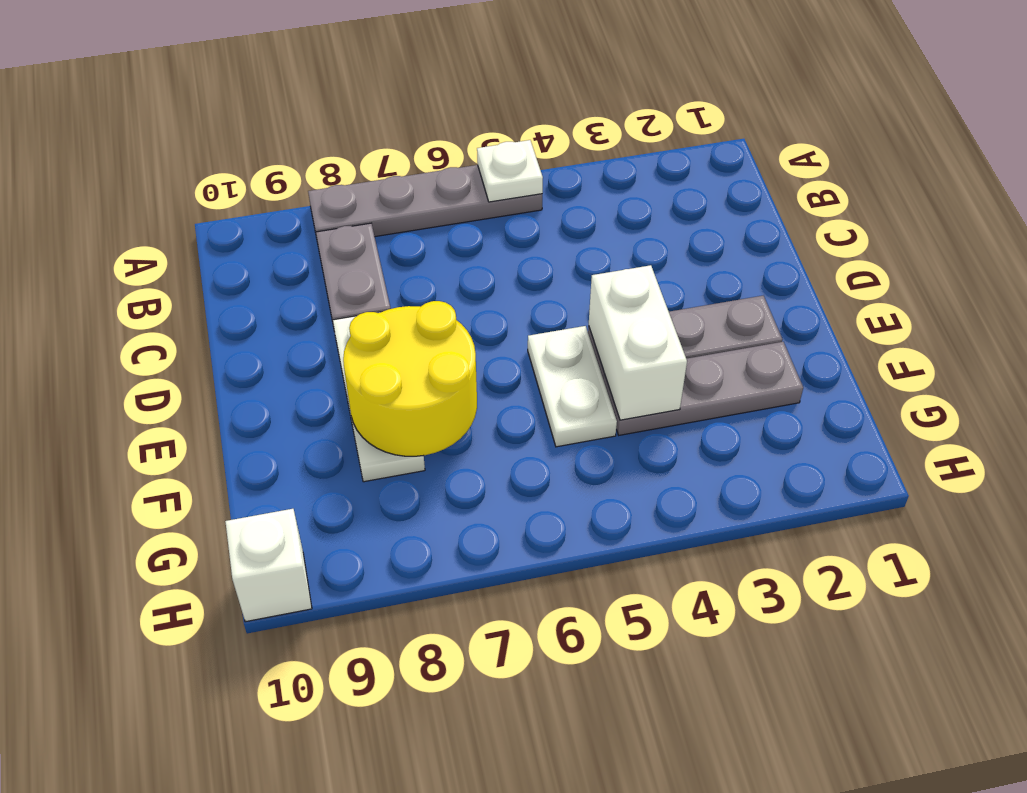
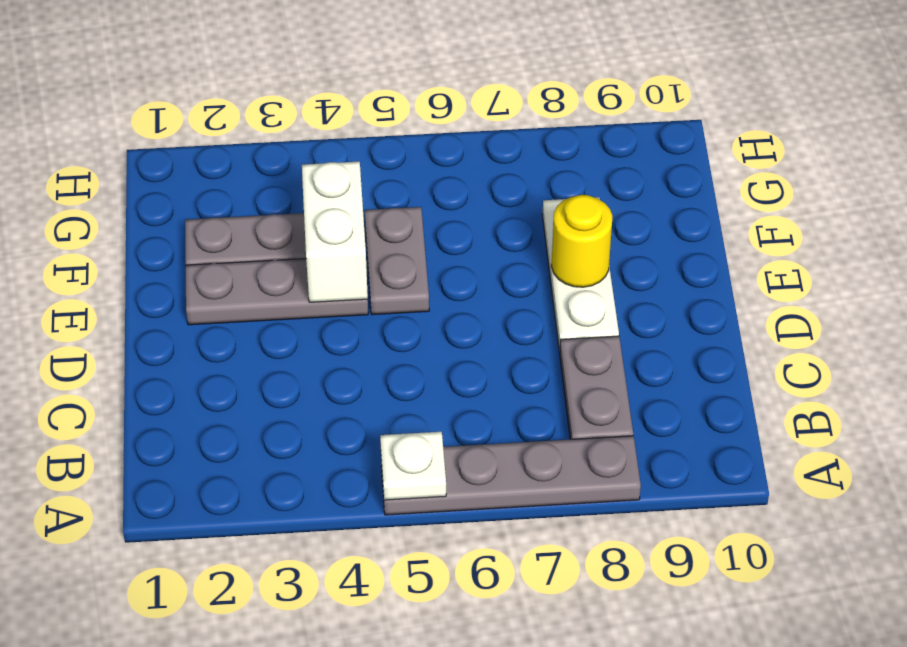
white plate E5:F5 level 1 -> grey plate E5:F5 level 1
yellow round brick E7:F8 level 2 -> yellow round brick E8 level 2
white brick H10 level 1 -> none

